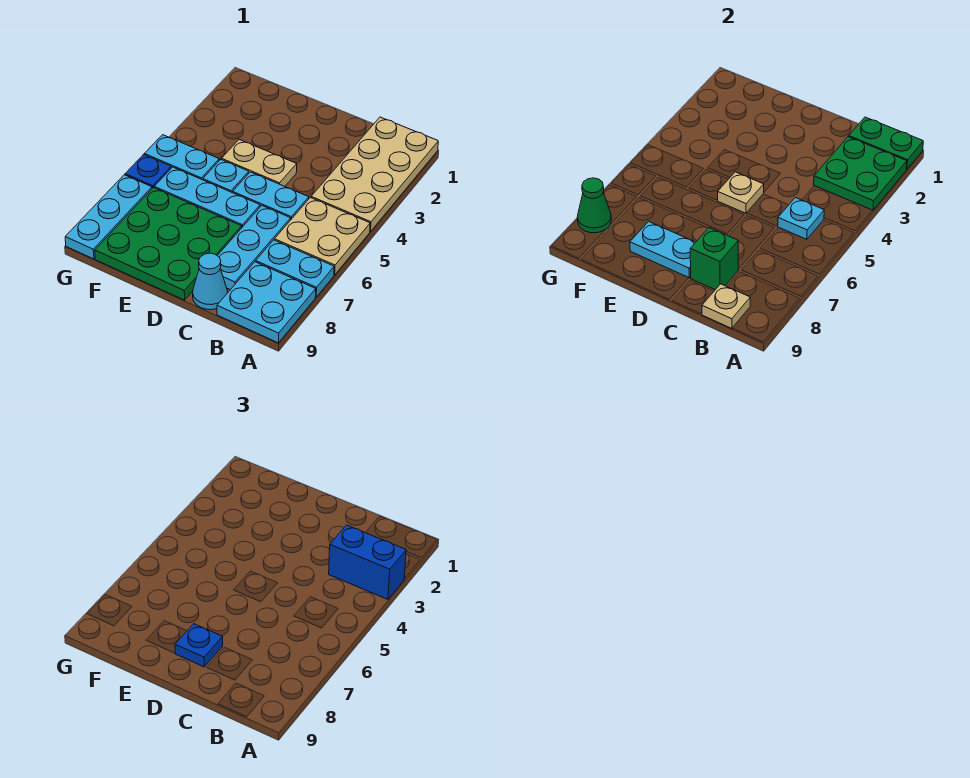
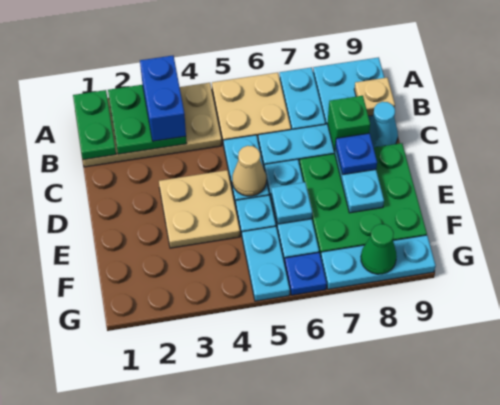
cyan plate B5 level 2 -> cyan plate E6 level 2
tan plate D4:E4 level 1 -> tan plate D3:E4 level 1
tan plate D5 level 2 -> tan cone D5 level 2

